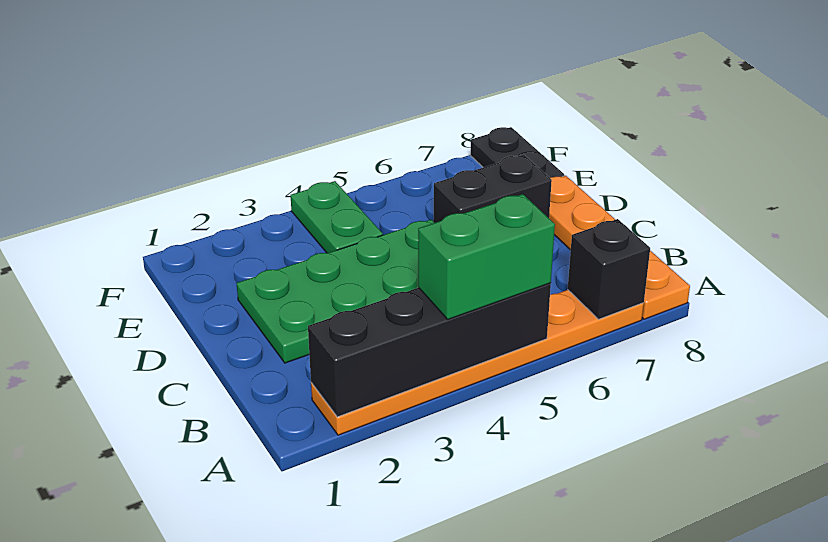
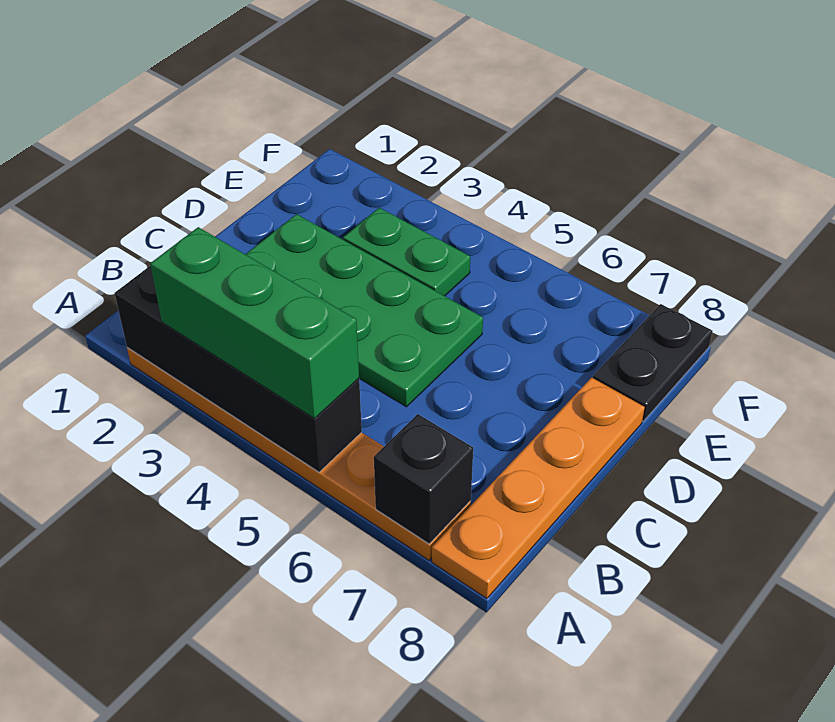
green brick A4:A5 level 3 -> green brick A3:A5 level 3
black brick D6:D7 level 1 -> none
green plate E4:F4 level 1 -> green plate E3:E4 level 1

